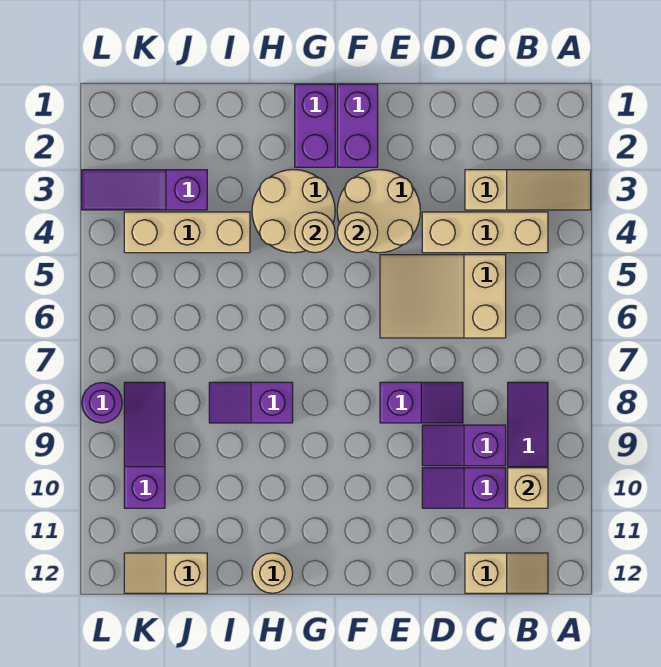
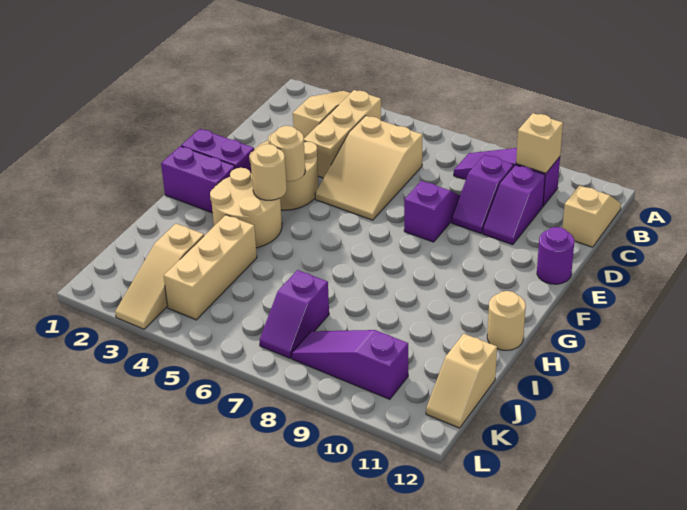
purple slope H8:I8 level 1 top H -> purple slope J7:K7 level 1 top J
purple slope J3:L3 level 1 top J -> tan slope J3:L3 level 1 top J
purple round brick L8 level 1 -> purple round brick E12 level 1

